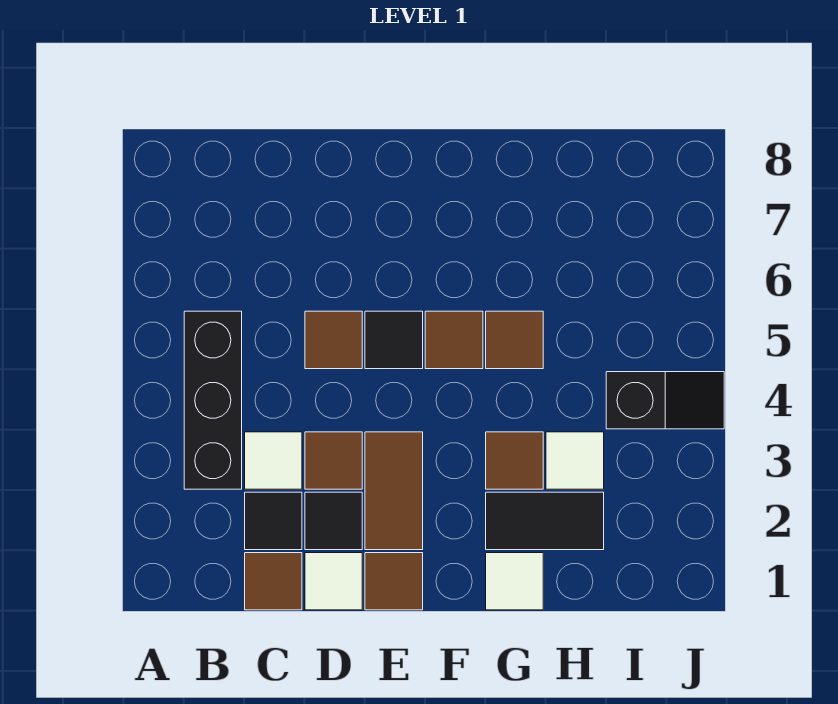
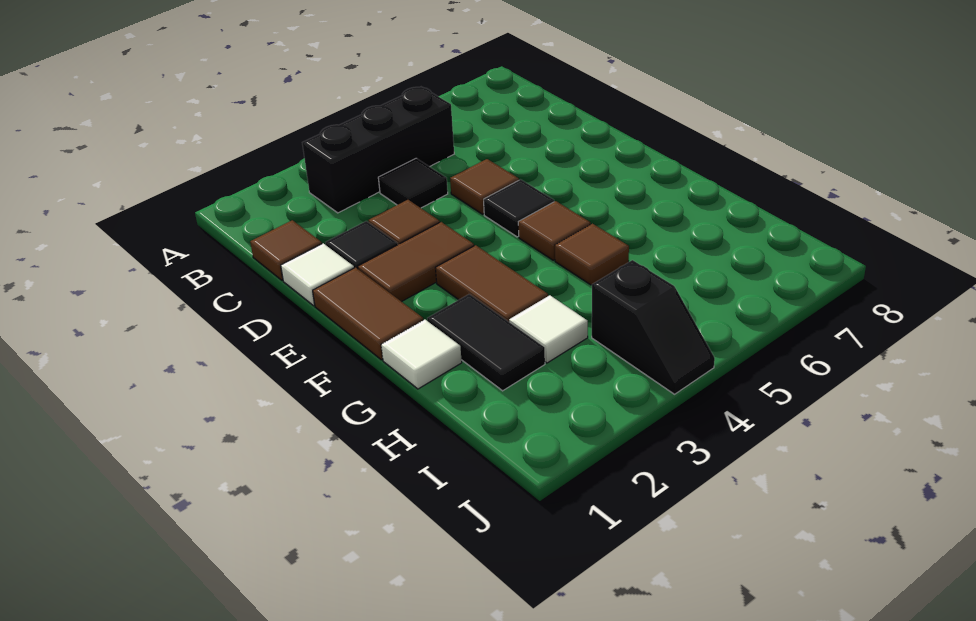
black tile C2 level 1 -> black tile C4 level 1
white tile C3 level 1 -> none
brown tile E1 level 1 -> brown tile E1:F1 level 1
brown tile G3 level 1 -> brown tile F3:G3 level 1

